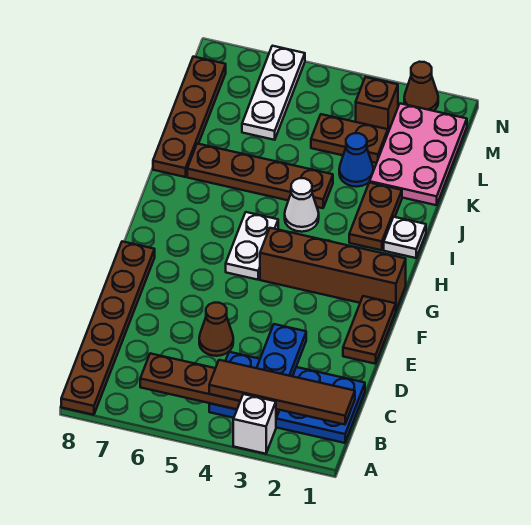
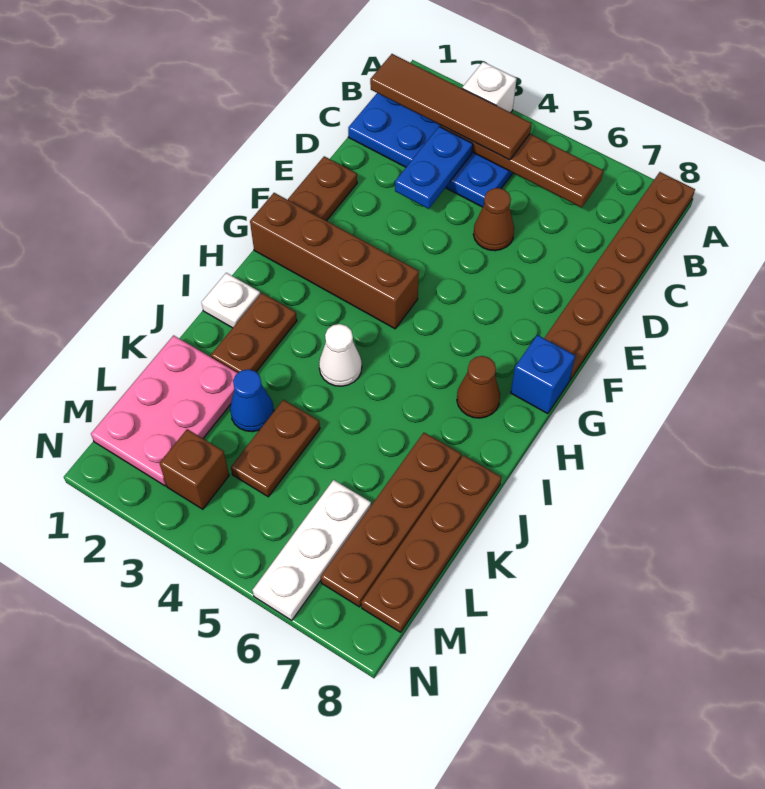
white plate G5:H5 level 1 -> none
none -> blue brick G8 level 1
brown plate J4:J7 level 1 -> brown plate J7:M7 level 1
brown plate L3:L4 level 1 -> brown plate K4:L4 level 1
brown cone N2 level 1 -> brown cone H7 level 1

